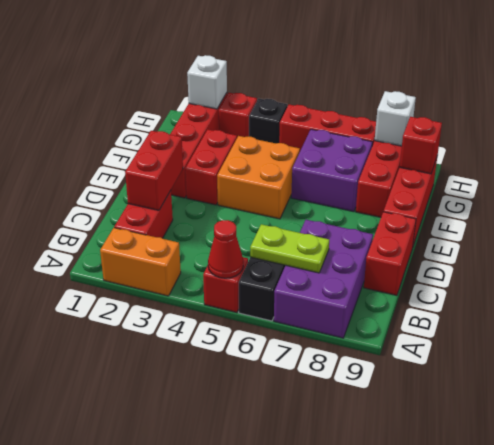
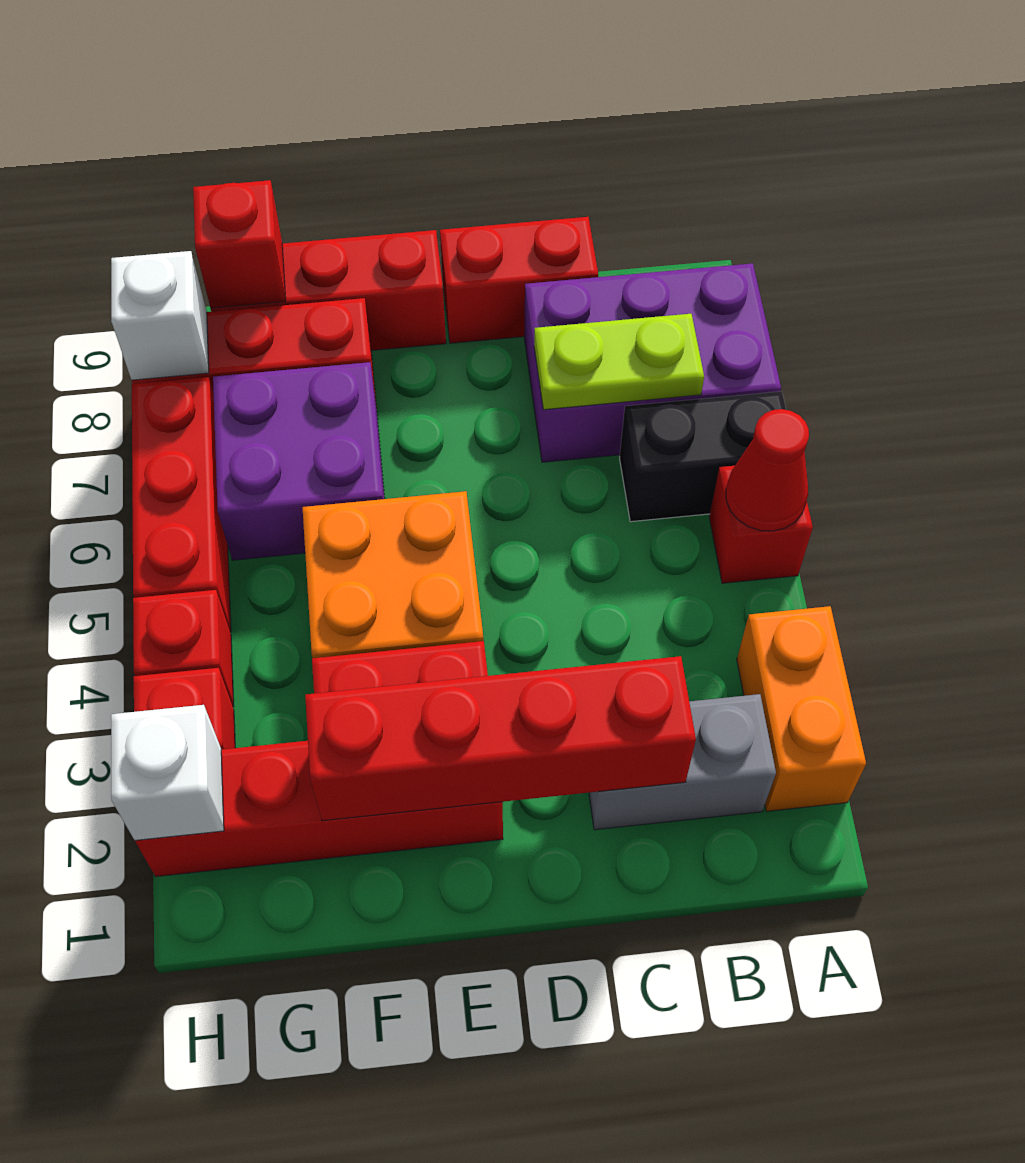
red brick B2:C2 level 1 -> grey brick B2:C2 level 1
lime plate B6:B7 level 2 -> lime plate B7:C7 level 2
red brick C2:D2 level 2 -> red brick C2:F2 level 2
black brick H4 level 1 -> red brick H4 level 1

